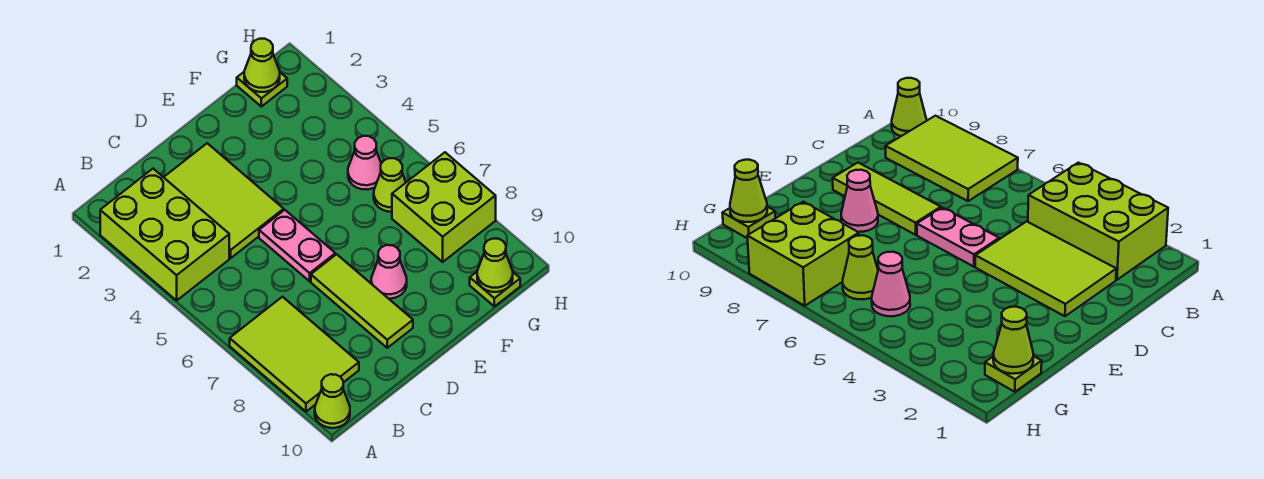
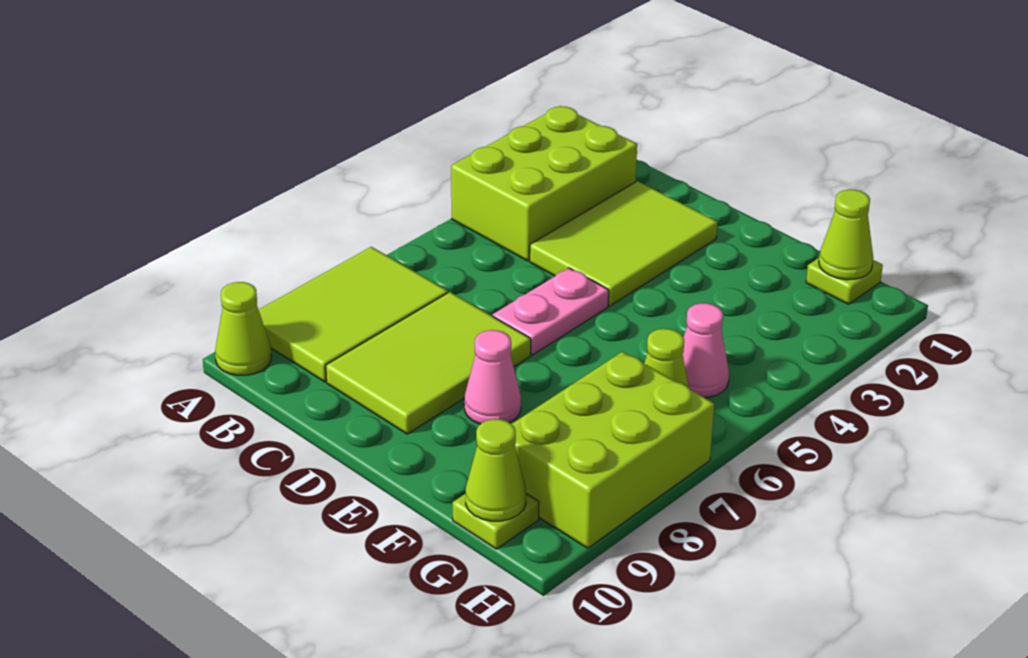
lime tile D7:D9 level 1 -> lime tile C7:D9 level 1
lime brick G7:H8 level 1 -> lime brick G7:H9 level 1

